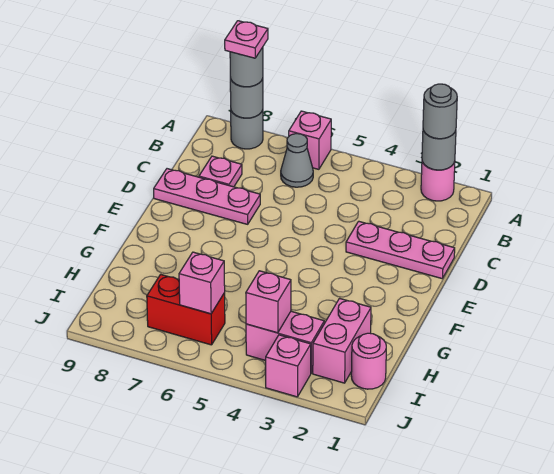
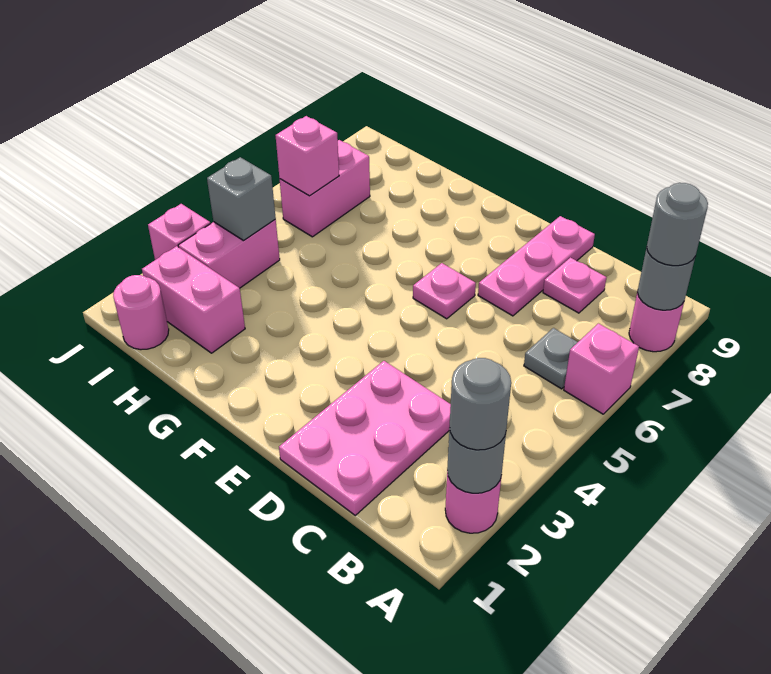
grey round brick A8 level 1 -> pink round brick A8 level 1
pink plate A8 level 4 -> pink plate E6 level 1
grey cone B6 level 1 -> grey plate B6 level 1
pink plate D1:D3 level 1 -> pink plate C1:D3 level 1
pink brick I4 level 2 -> grey brick I4 level 2
red brick I6:I7 level 1 -> pink brick I6:I7 level 1

